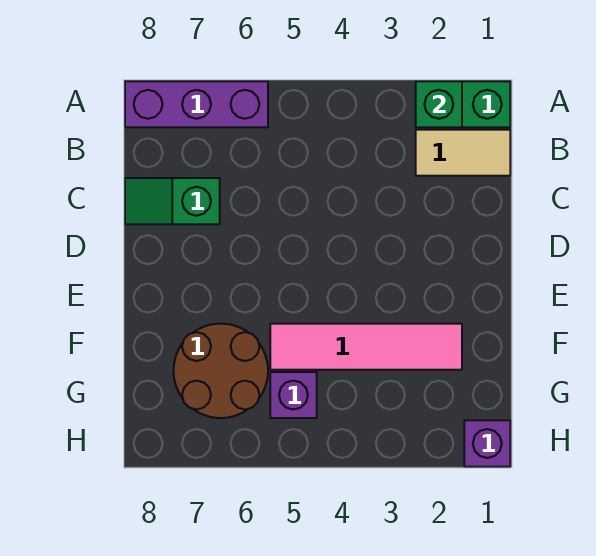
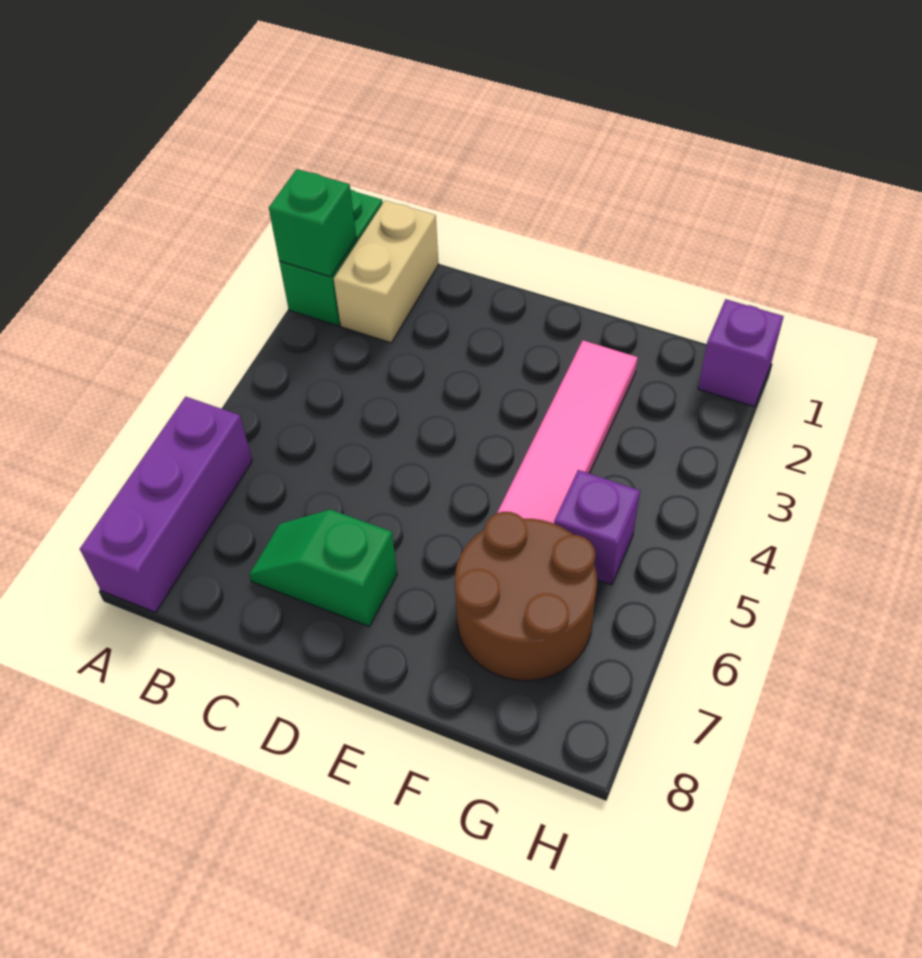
tan tile B1:B2 level 1 -> tan brick B1:B2 level 1
green slope C7:C8 level 1 top 7 -> green slope C7:D7 level 1 top D

